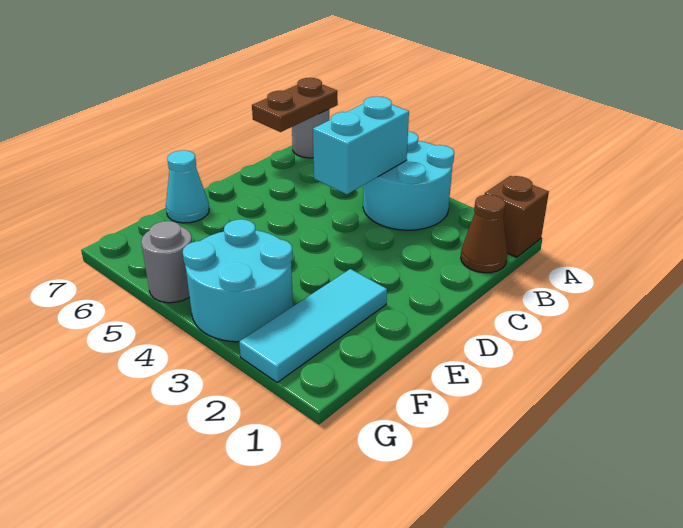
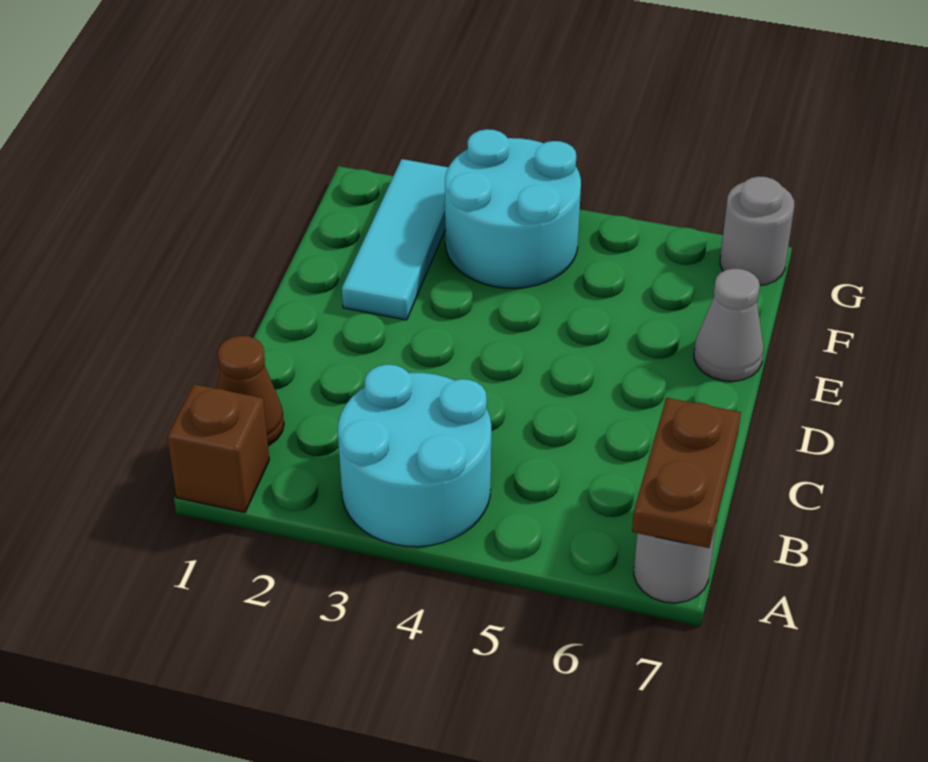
cyan brick B4:C4 level 2 -> none
cyan cone E7 level 1 -> grey cone E7 level 1
grey round brick G5 level 1 -> grey round brick G7 level 1

